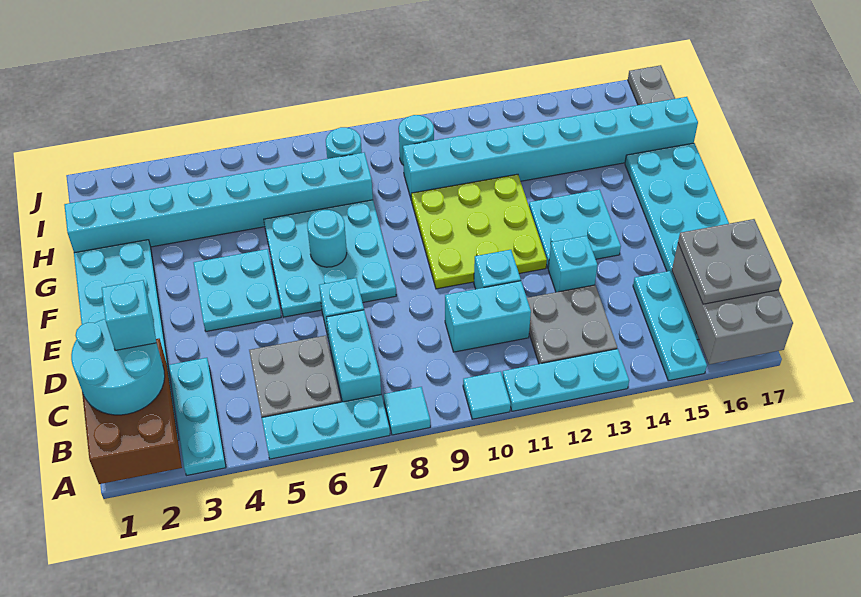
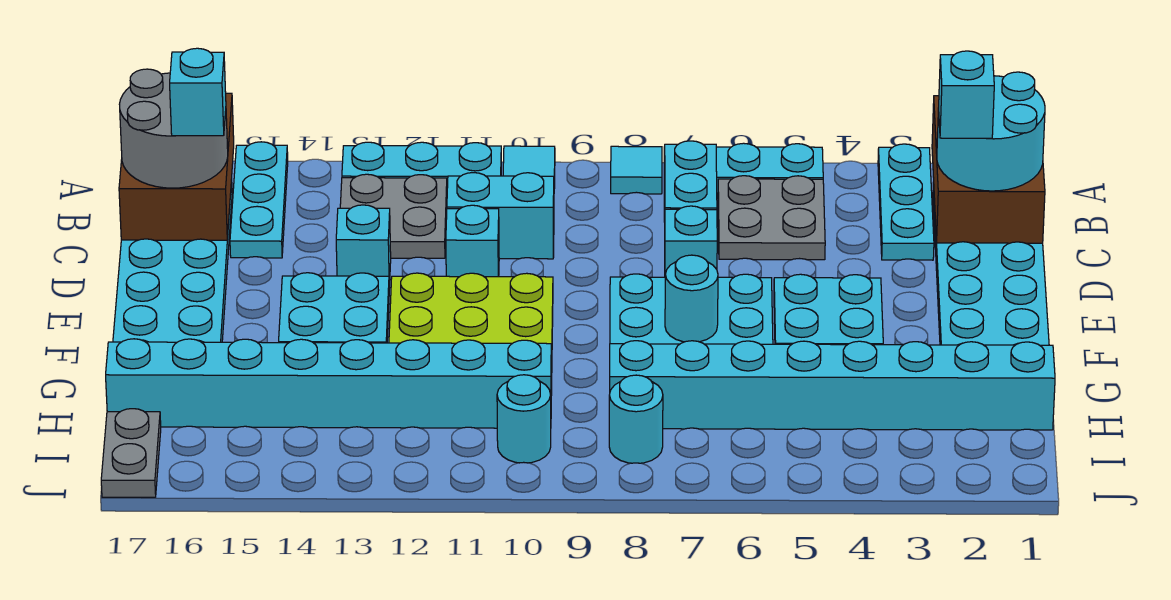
grey brick A16:C17 level 2 -> brown brick A16:C17 level 2
grey plate B16:C17 level 3 -> grey round brick B16:C17 level 3
none -> cyan brick C16 level 4

